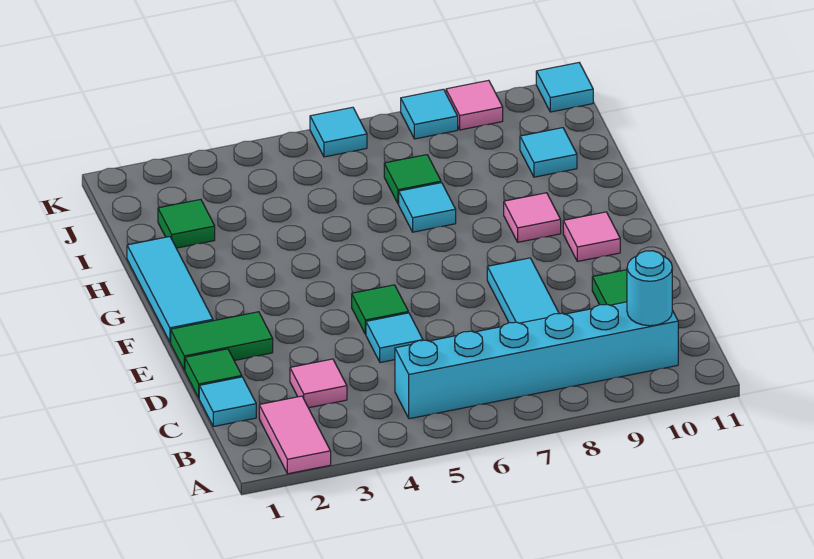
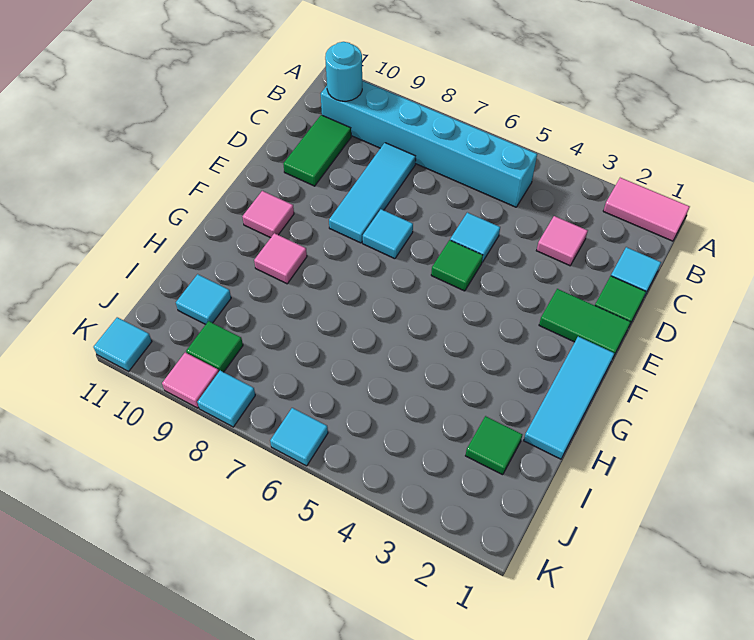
pink tile A2:B2 level 1 -> pink tile A1:A2 level 1
cyan tile H7 level 1 -> cyan tile E7 level 1
green tile I7 level 1 -> green tile J9 level 1

